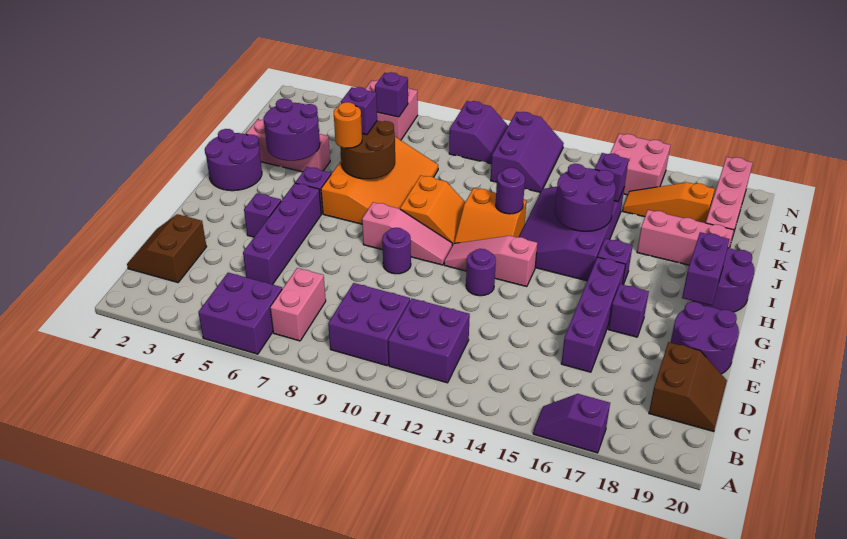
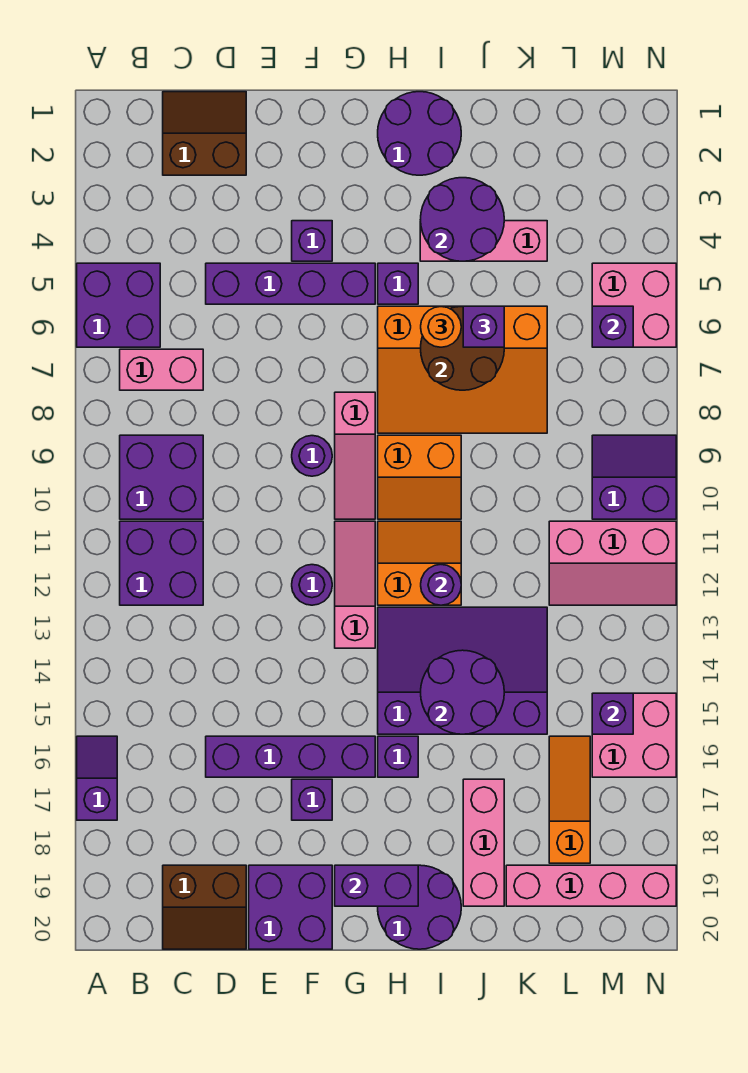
purple round brick E19:F20 level 1 -> purple brick E19:F20 level 1
orange slope H11:I12 level 1 top I -> orange slope H11:I12 level 1 top 12
pink brick J2:J4 level 1 -> pink brick I4:K4 level 1
purple brick K15 level 2 -> purple brick M15 level 2
purple slope L11:N12 level 1 top 11 -> pink slope L11:N12 level 1 top 11
purple slope M9:N10 level 1 top 9 -> purple slope M9:N10 level 1 top 10

